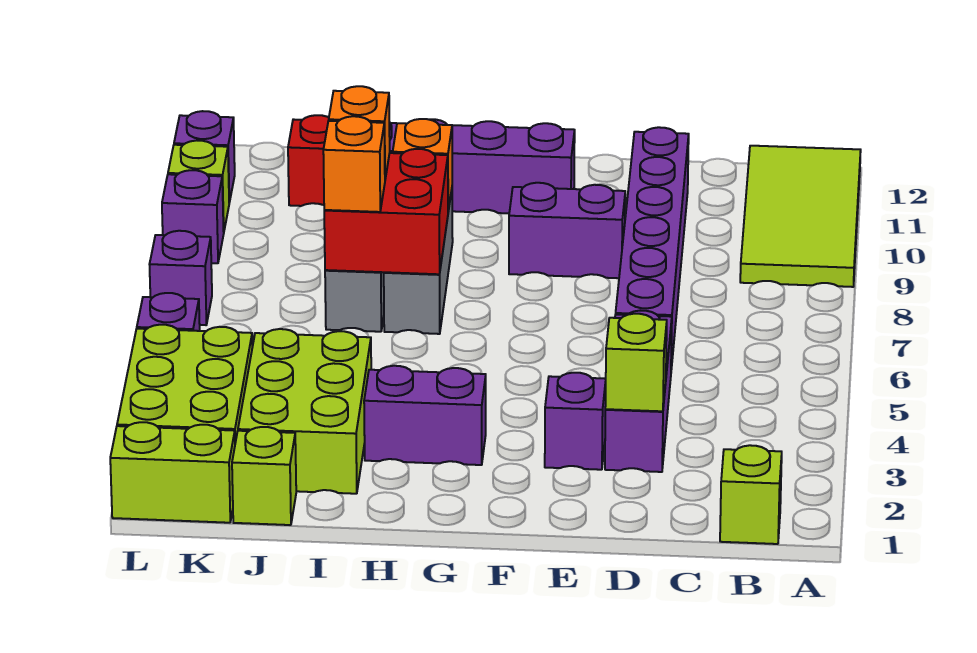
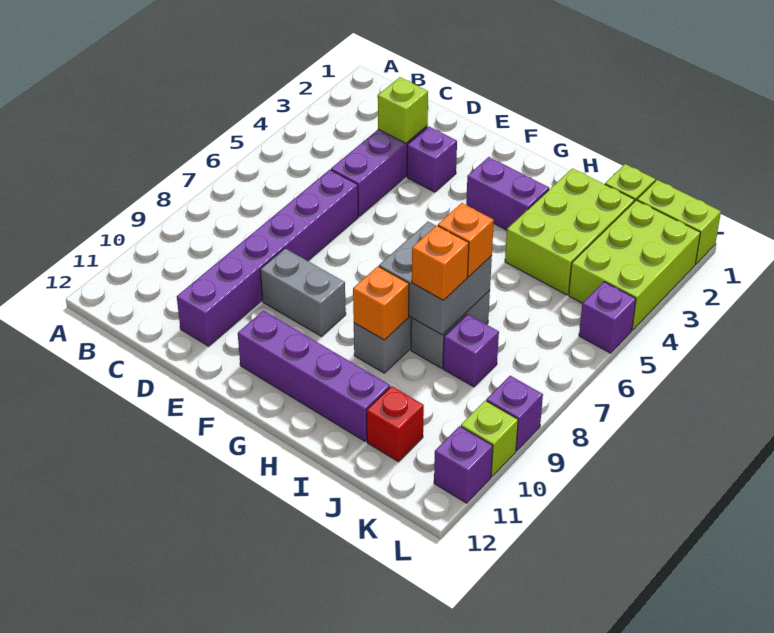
lime tile A9:B12 level 1 -> none
lime brick B1 level 1 -> none
purple brick E9:F9 level 1 -> grey brick E9:F9 level 1
red brick H7:I8 level 2 -> grey brick H7:I8 level 2
purple brick L7 level 1 -> purple brick J8 level 1

